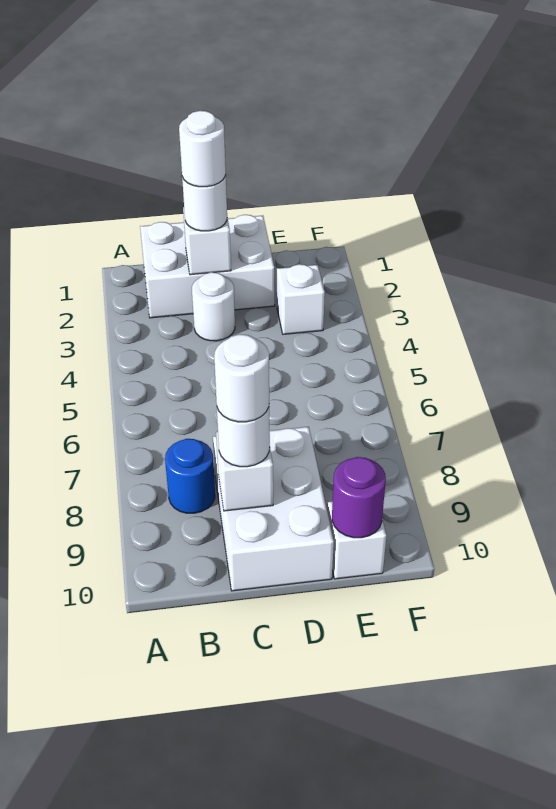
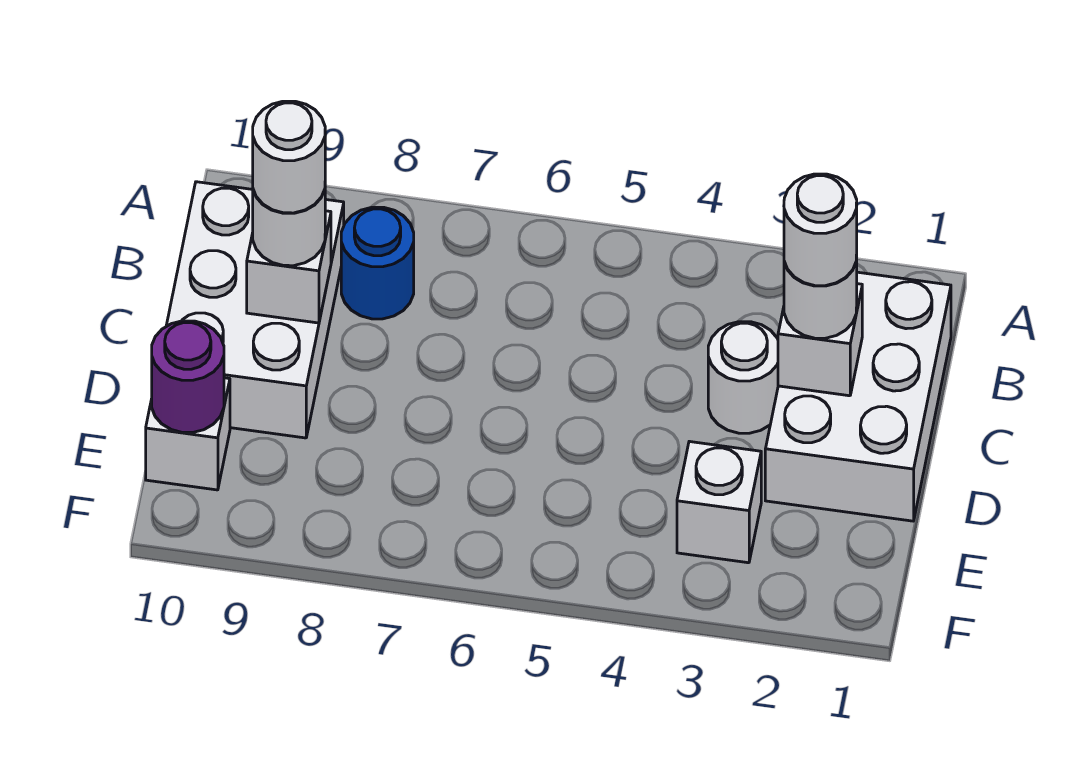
white brick C8:D10 level 1 -> white brick B9:D10 level 1

